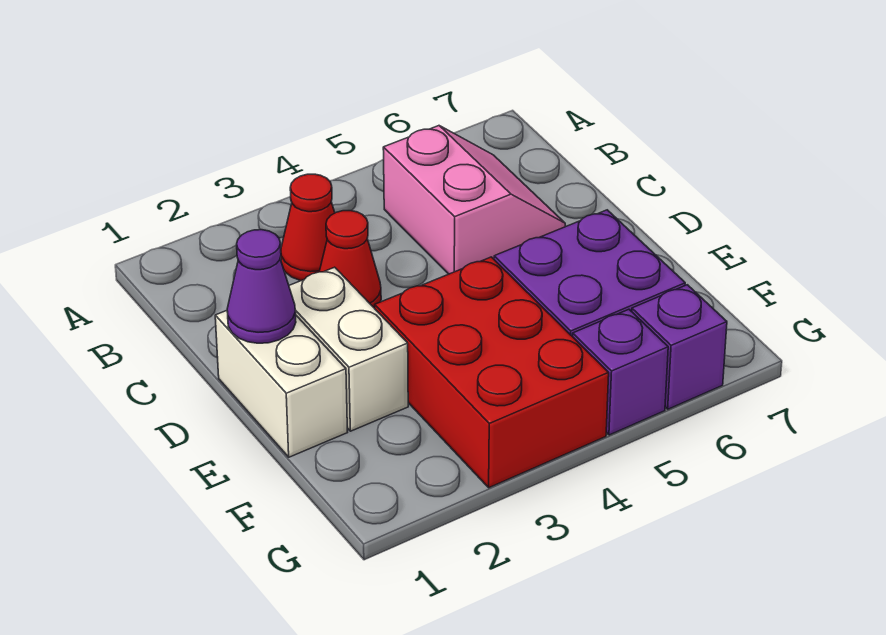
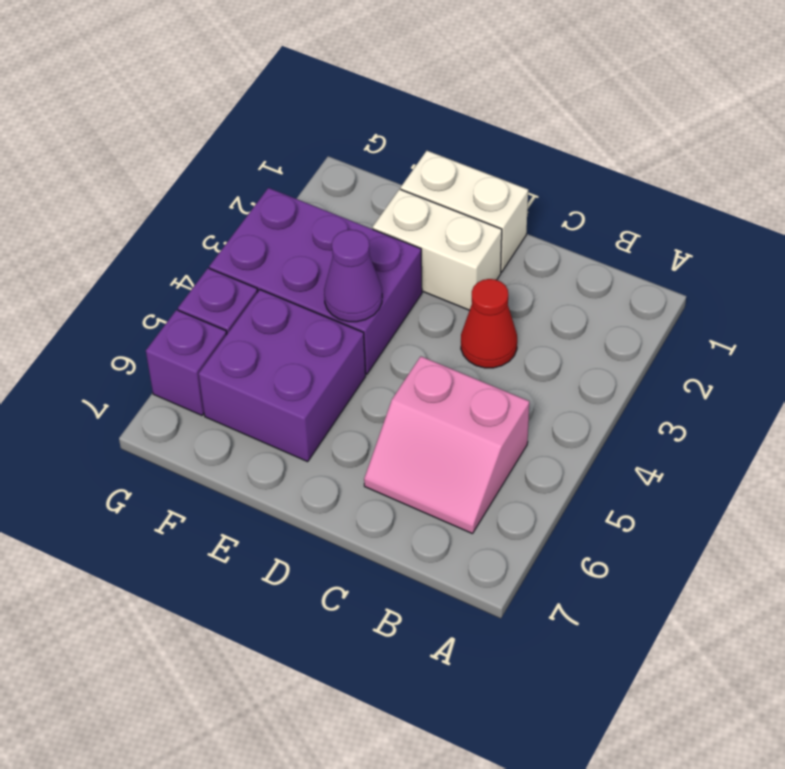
red cone B3 level 1 -> none
purple cone D1 level 2 -> purple cone E4 level 2
red brick E3:G4 level 1 -> purple brick E3:G4 level 1

